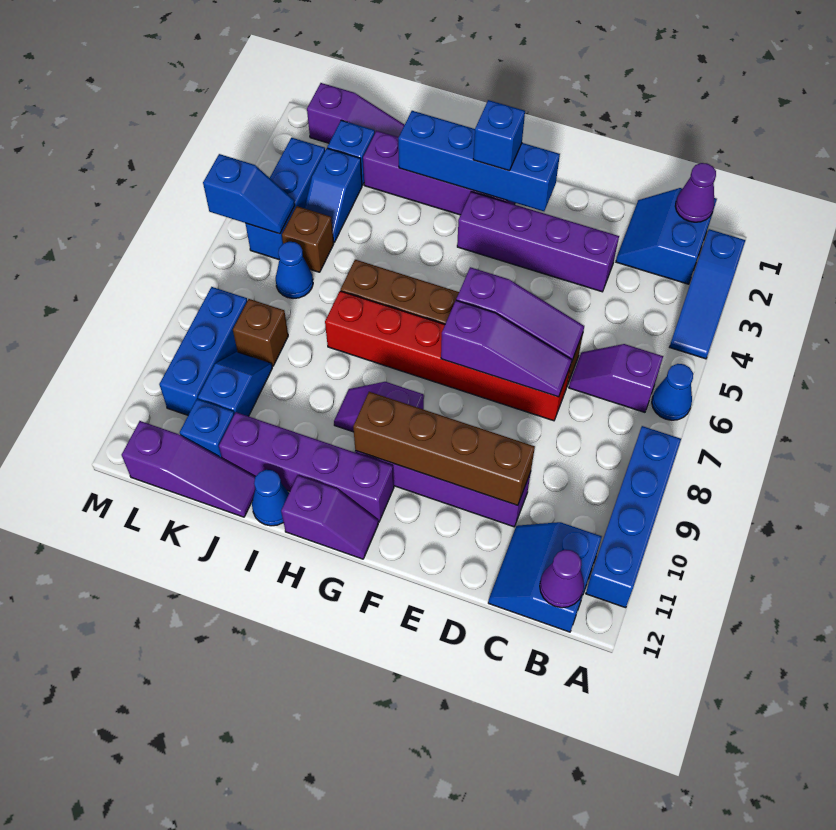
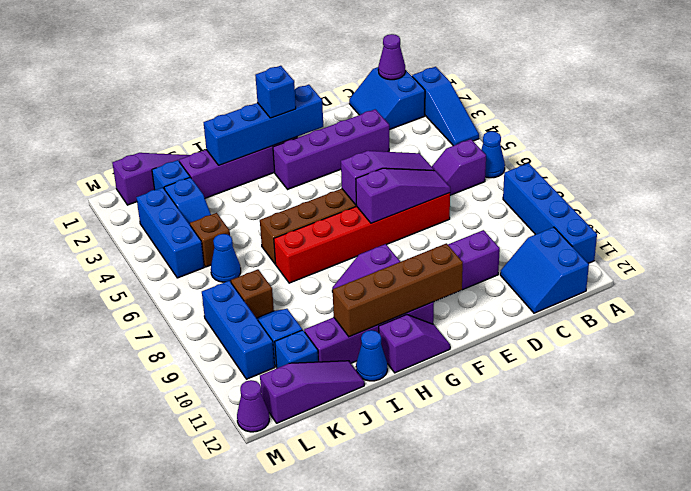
purple cone B12 level 2 -> purple cone M12 level 1
brown brick D10:G10 level 2 -> brown brick F11:I11 level 2
blue slope L5:M5 level 2 top M -> none

